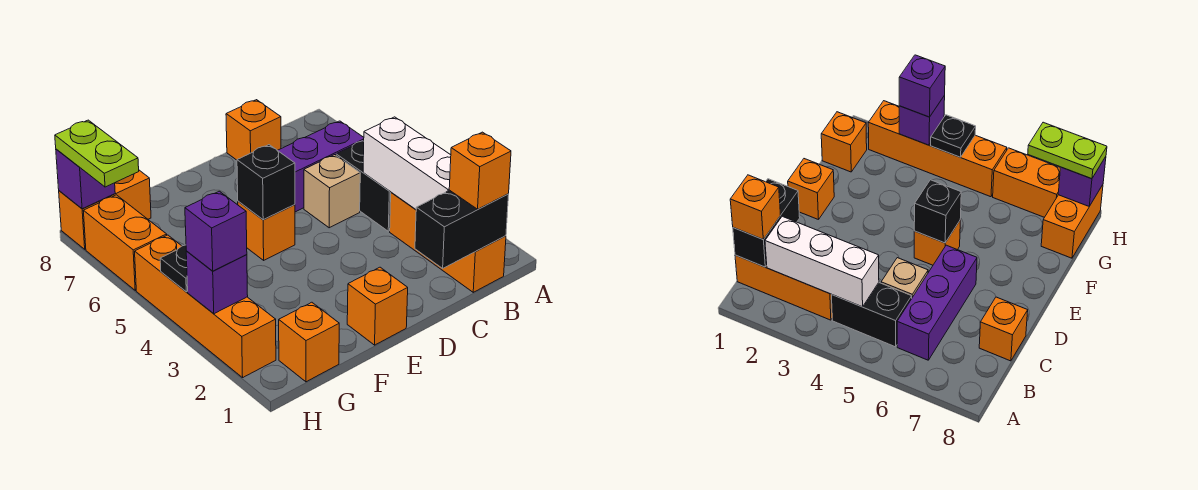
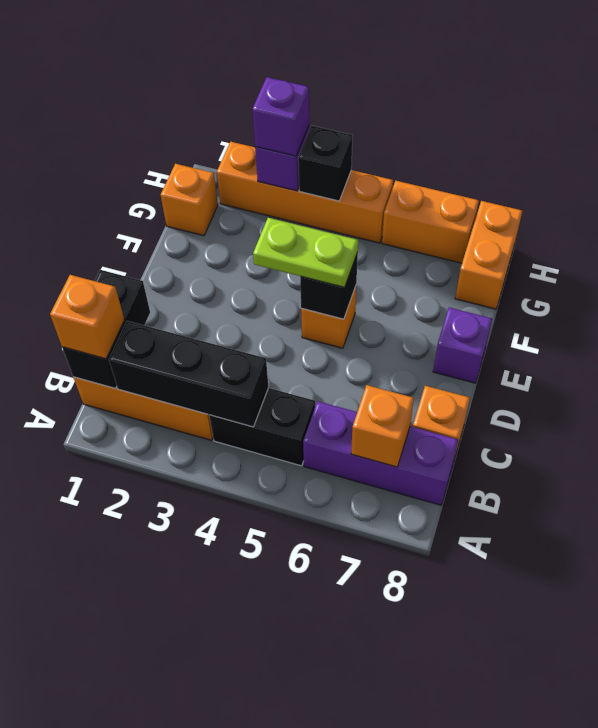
white brick B2:B4 level 2 -> black brick B2:B4 level 2
purple brick B6:D6 level 1 -> purple brick B6:B8 level 1
tan brick C5 level 1 -> none
orange brick E1 level 1 -> orange brick B7 level 2
black plate H4 level 2 -> black brick H4 level 2
lime plate H7:H8 level 3 -> lime plate E4:E5 level 3
purple brick H8 level 2 -> purple brick E8 level 1

